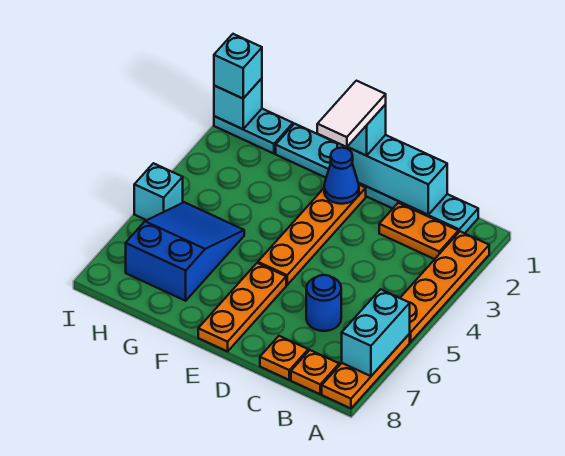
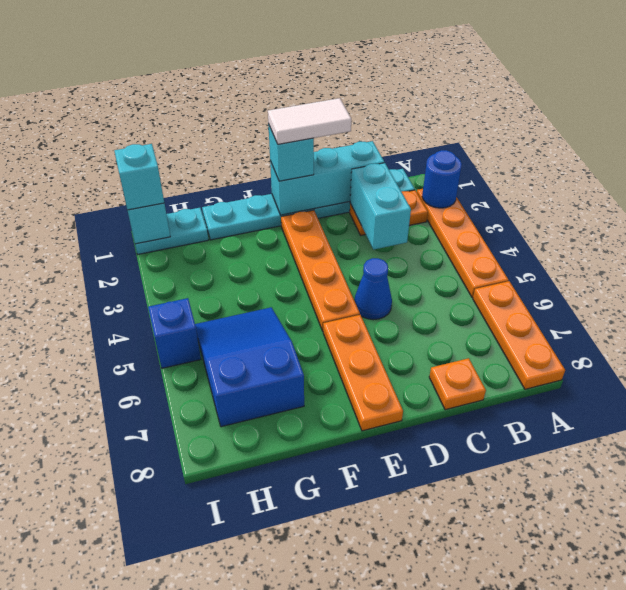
cyan brick A6:A7 level 2 -> cyan brick C2:C3 level 2
orange plate B8 level 1 -> none
blue round brick C6 level 1 -> blue round brick A2 level 2
white tile E1:E2 level 4 -> white tile D1:E1 level 4
blue cone E2 level 2 -> blue cone D5 level 1
cyan brick I5 level 1 -> blue brick I5 level 1

